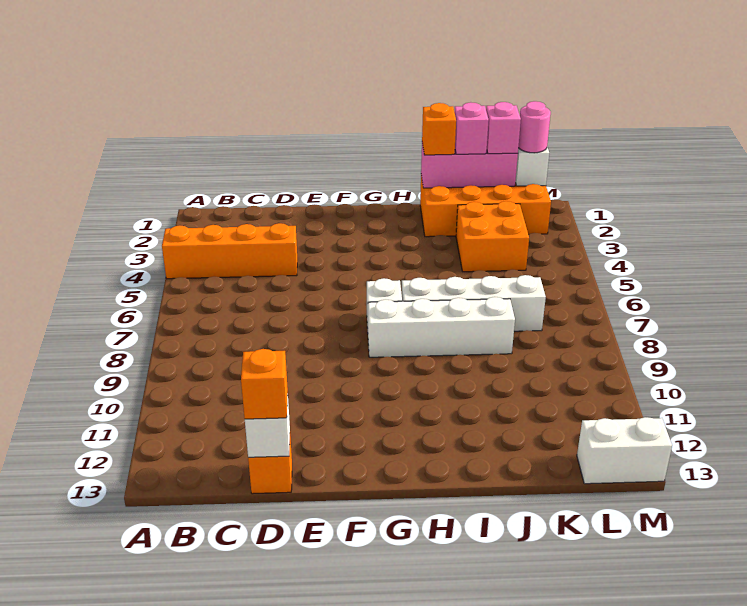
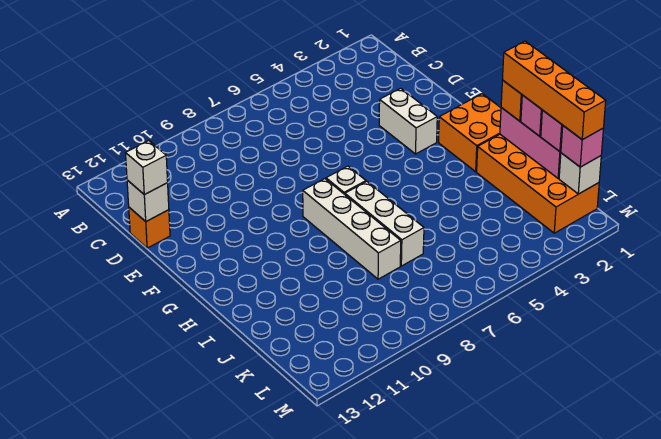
orange brick A4:D4 level 1 -> orange brick I1:L1 level 4
orange brick D13 level 3 -> white brick D13 level 3
white brick H7:K7 level 1 -> white brick H7:J7 level 1
orange brick J3:K4 level 1 -> orange brick G1:H2 level 1
pink round brick L1 level 3 -> pink brick L1 level 3
white brick L13:M13 level 1 -> white brick E3:F3 level 1

